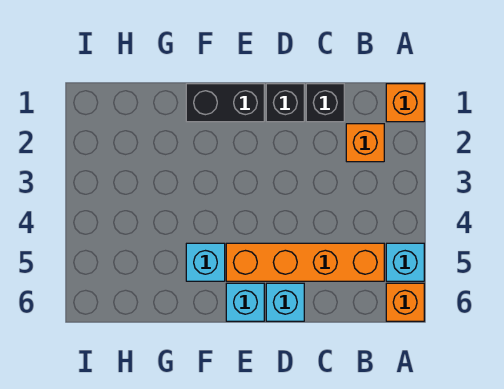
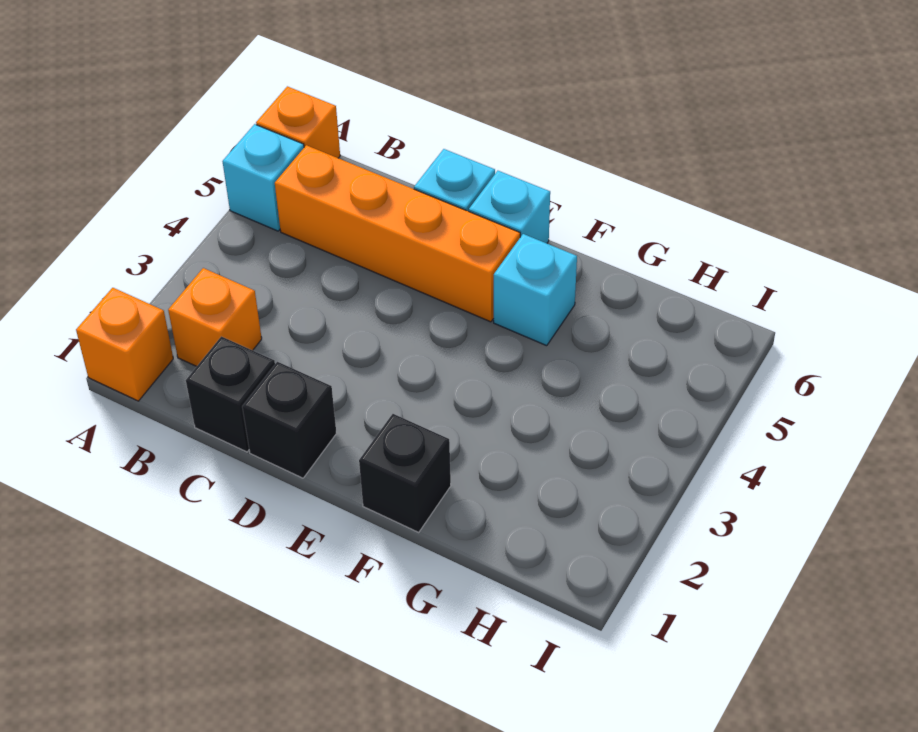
black brick E1:F1 level 1 -> black brick F1 level 1

